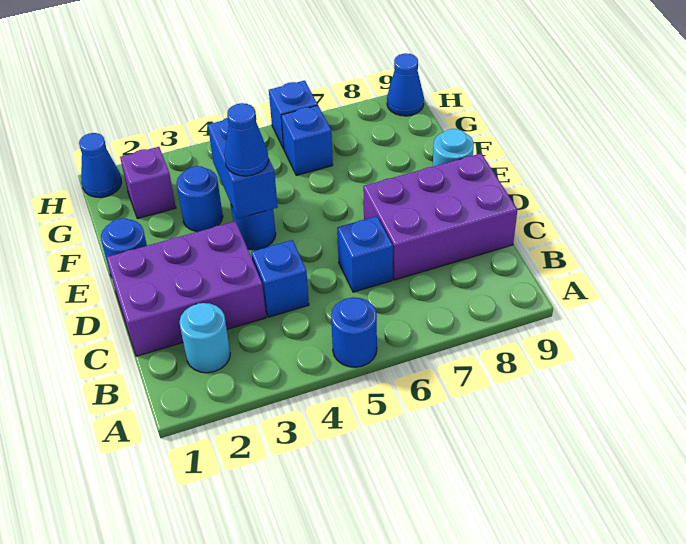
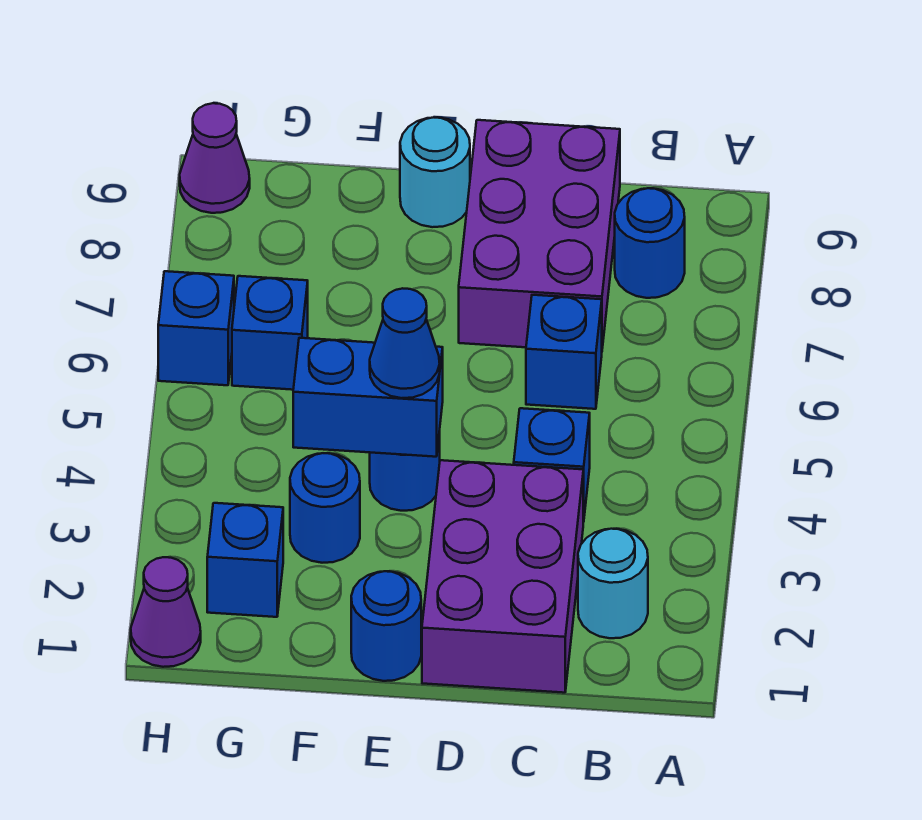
blue round brick A5 level 1 -> blue round brick B8 level 1
purple brick G2 level 1 -> blue brick G2 level 1
blue cone H1 level 1 -> purple cone H1 level 1
blue cone H9 level 1 -> purple cone H9 level 1

